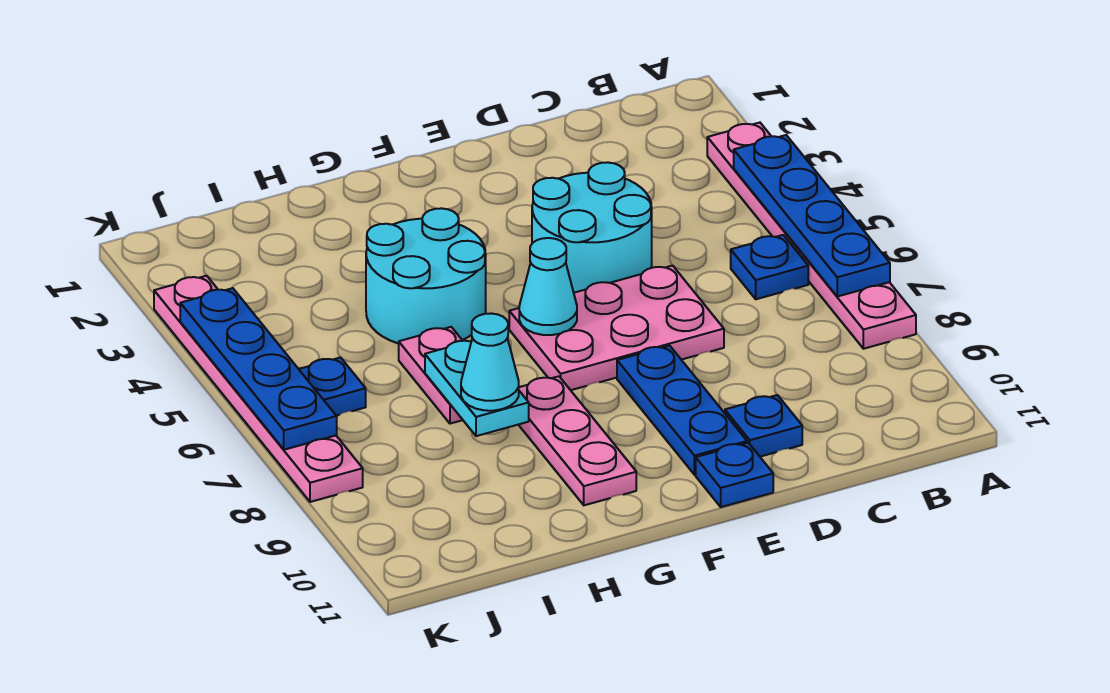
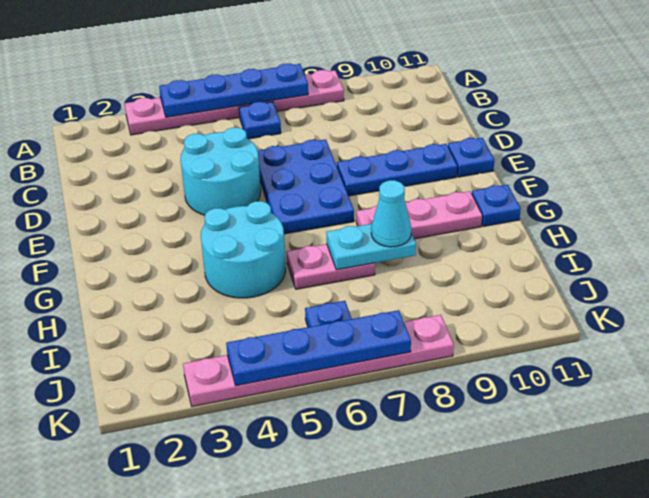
pink plate D6:F7 level 1 -> blue plate D6:F7 level 1
blue plate D10 level 1 -> blue plate G11 level 1
cyan cone F6 level 2 -> none

